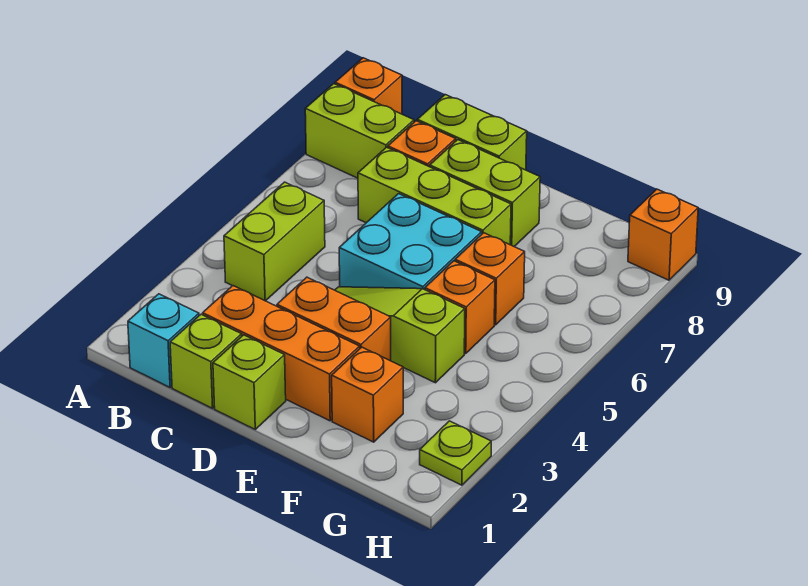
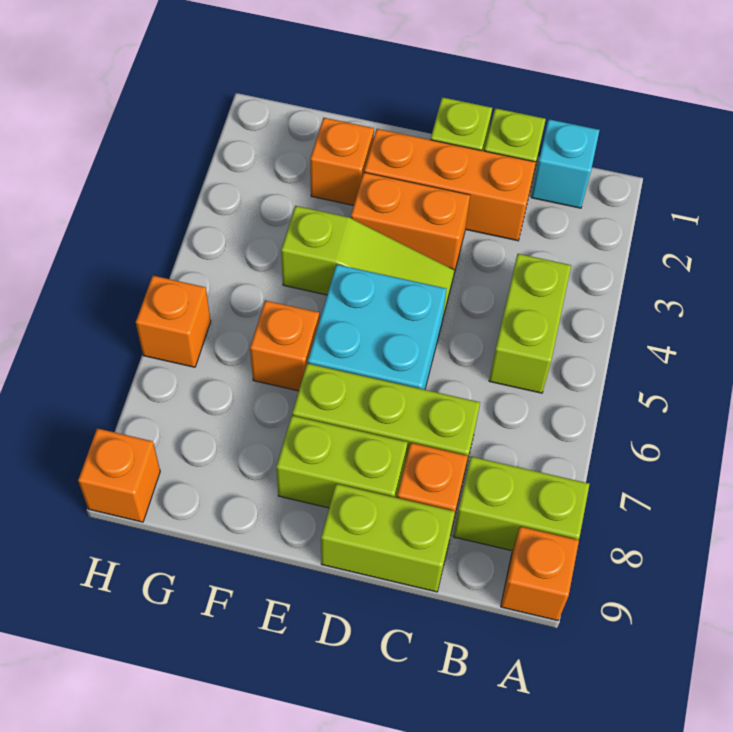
orange brick F5 level 1 -> orange brick H6 level 1
lime plate H2 level 1 -> none

